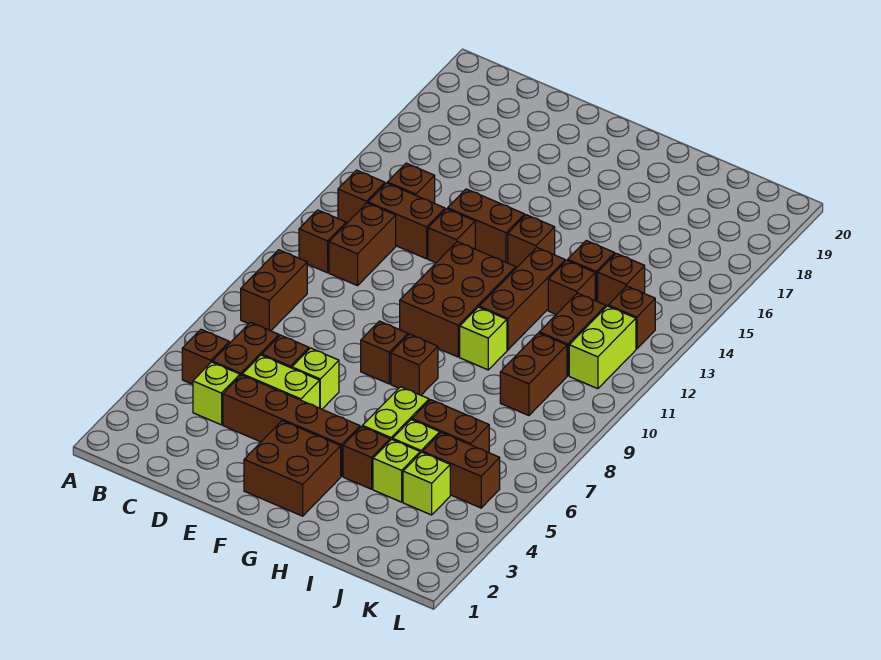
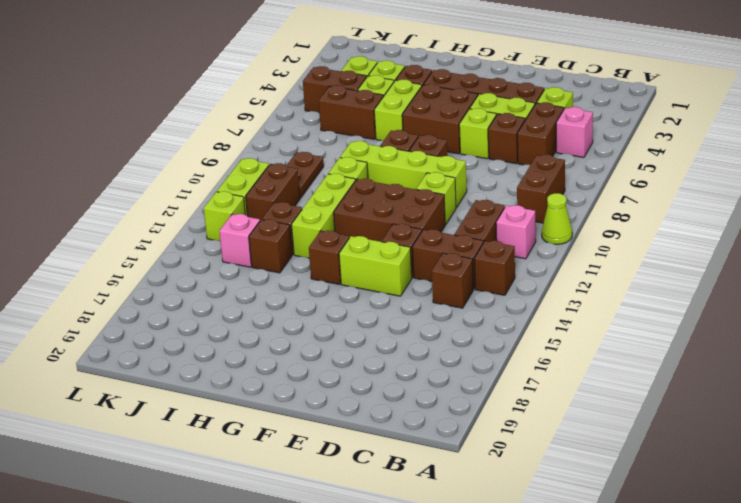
none -> lime cone A10 level 1
brown brick B5 level 1 -> pink brick B5 level 1
brown brick B11 level 1 -> pink brick B11 level 1
none -> lime brick E9:H9 level 1
none -> lime brick E10 level 1
brown brick E14:F14 level 1 -> lime brick E14:F14 level 1
brown brick F2:G3 level 1 -> brown brick F5:G6 level 1
brown brick F10:G12 level 1 -> brown brick E11:G12 level 1
brown brick H11:H13 level 1 -> lime brick H11:H13 level 1
brown brick J9:J10 level 1 -> brown plate J9:J10 level 1
brown brick J14 level 1 -> pink brick J14 level 1
brown brick K13 level 1 -> lime brick K13 level 1

